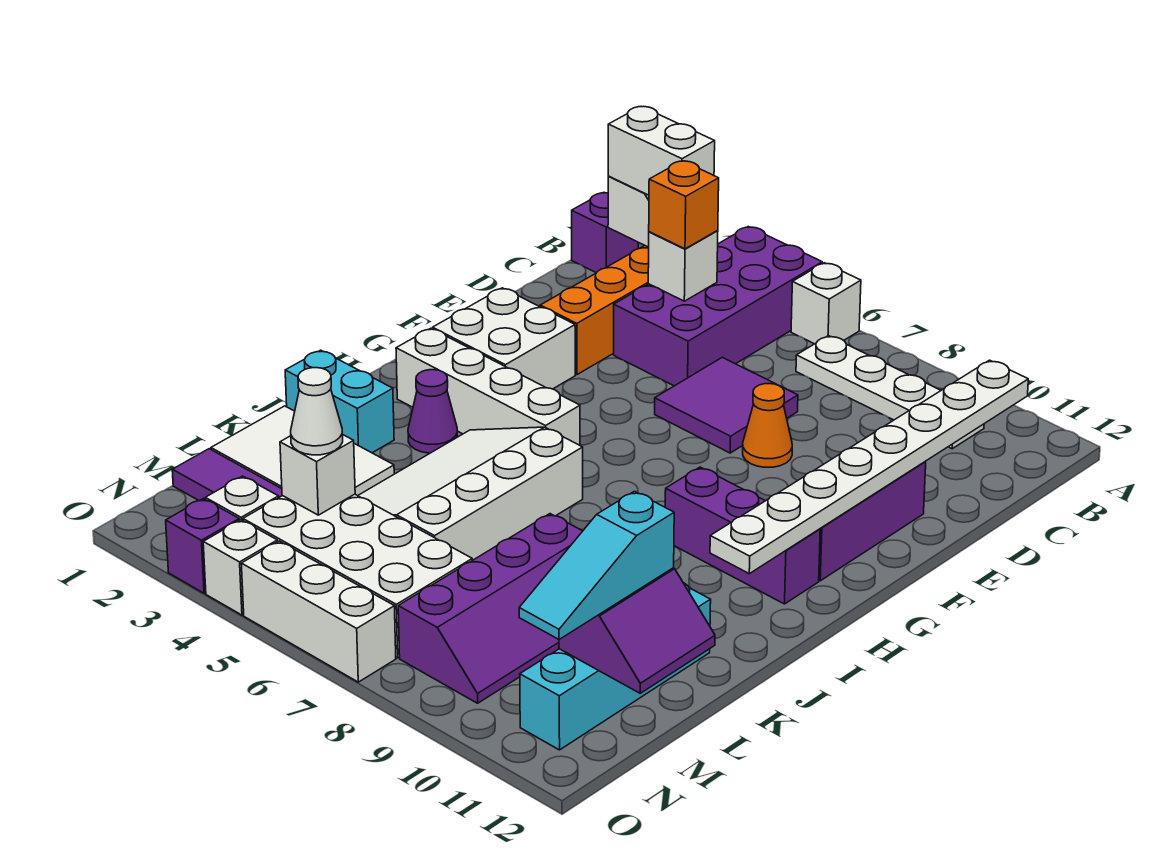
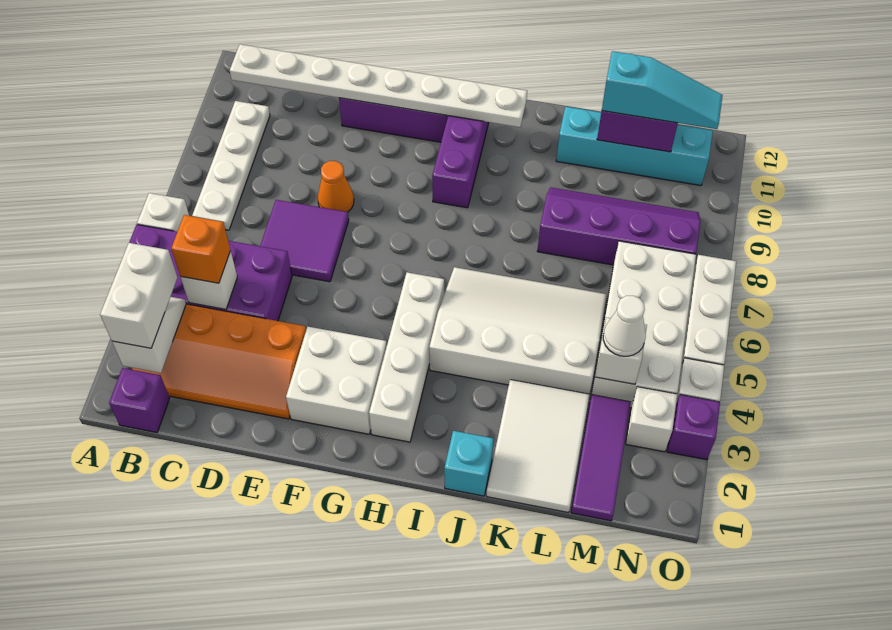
purple cone I3 level 1 -> none
white slope I4:L6 level 1 top 6 -> white slope I4:L6 level 1 top 4
cyan brick J1:J2 level 1 -> cyan brick J1 level 1

